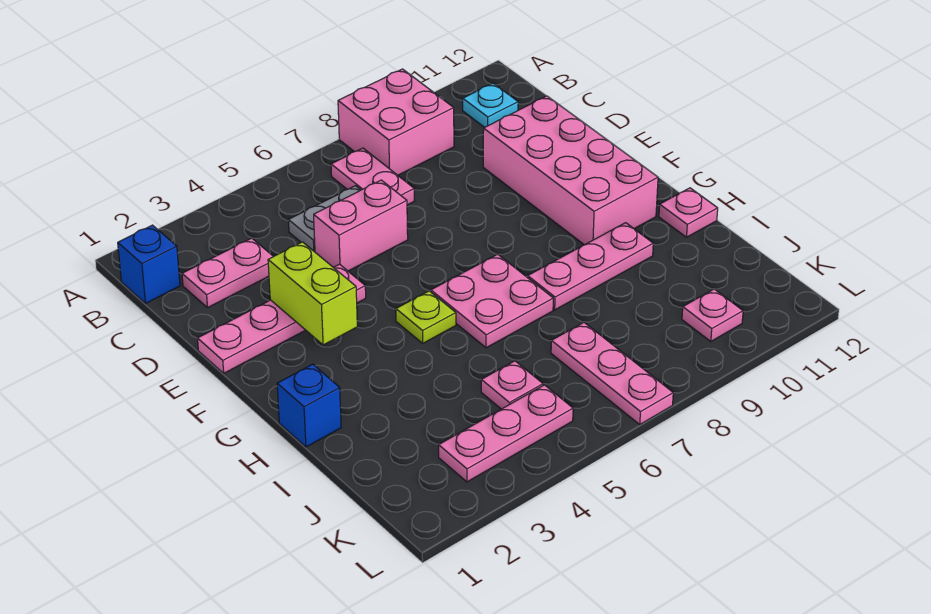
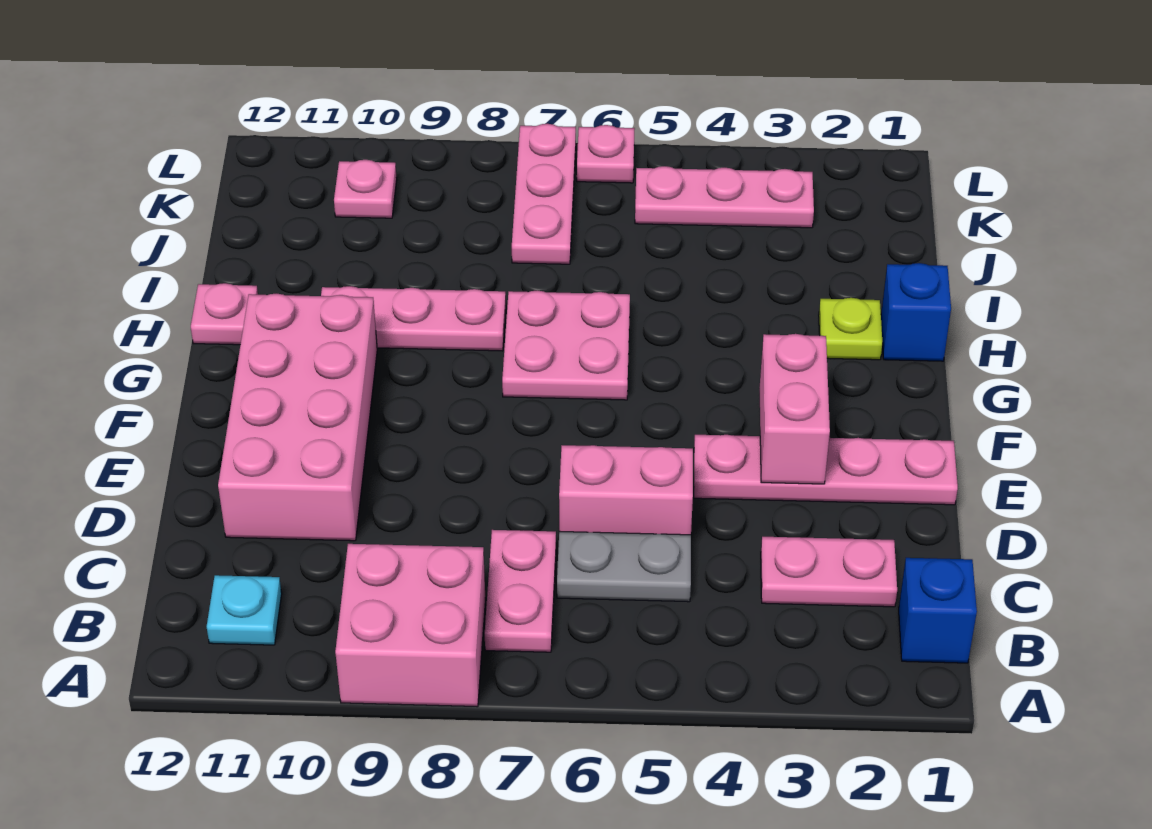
lime brick E3:F3 level 2 -> pink brick E3:F3 level 2
lime plate G5 level 1 -> lime plate H2 level 1
pink plate J5 level 1 -> pink plate L6 level 1

